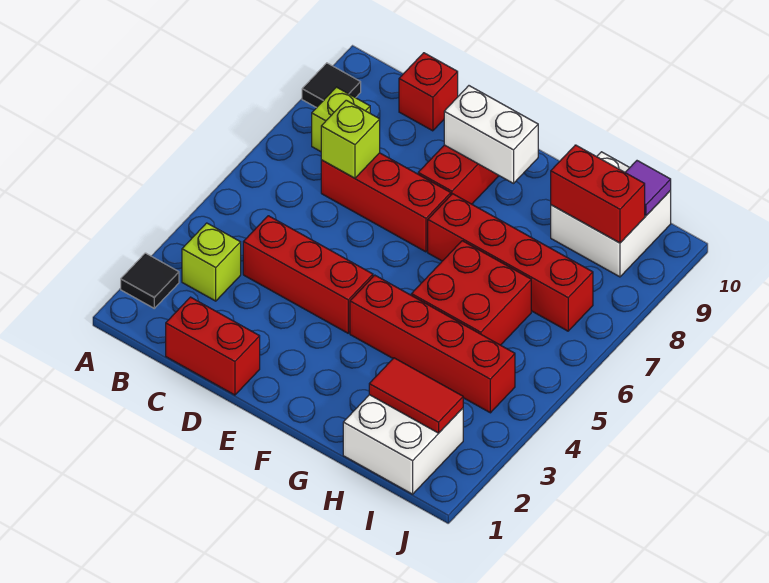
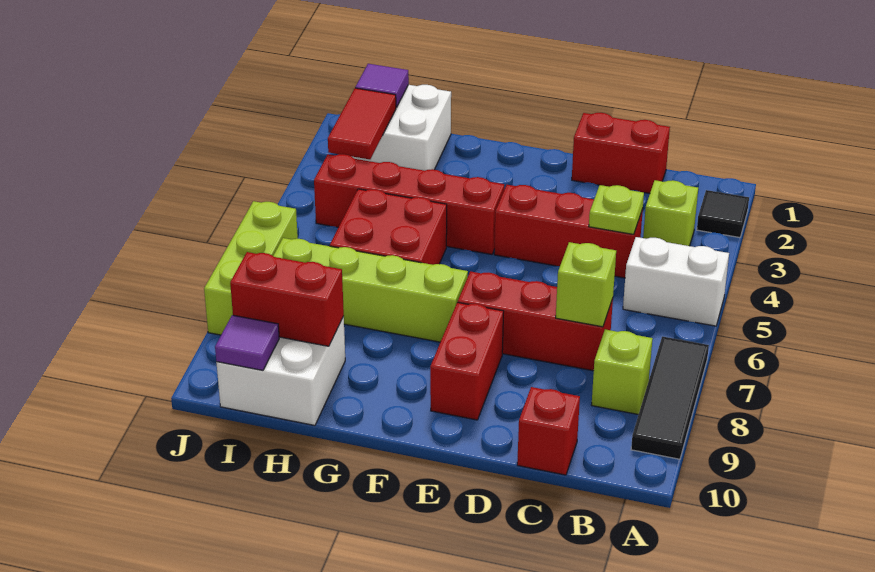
black tile A9 level 1 -> black tile A7:A9 level 1
none -> lime plate C4 level 2
white brick E9:F9 level 2 -> white brick A5:B5 level 1
red brick F7:I7 level 1 -> lime brick F7:I7 level 1
red tile H2:I2 level 2 -> red tile I2:I3 level 2
none -> purple tile I1 level 2
none -> lime brick J6:J8 level 1

